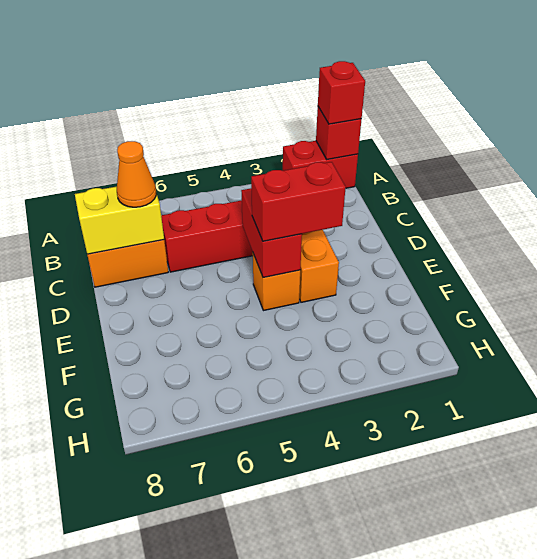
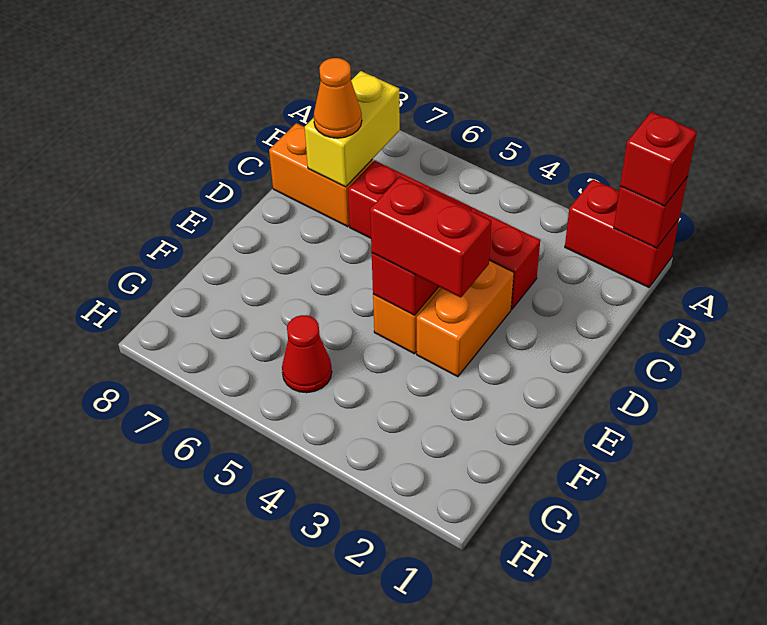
yellow brick C7:C8 level 2 -> yellow brick B7:C7 level 2
none -> red cone G5 level 1

